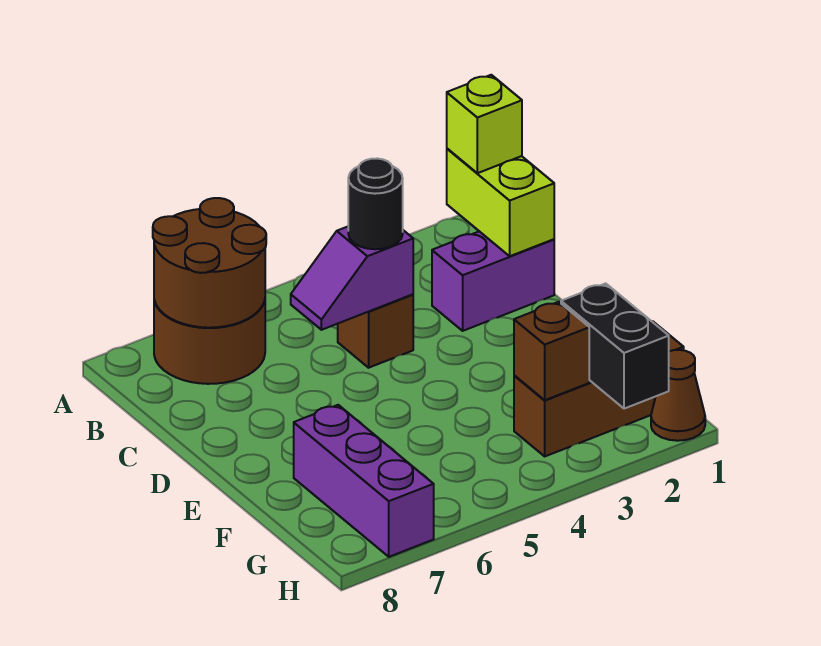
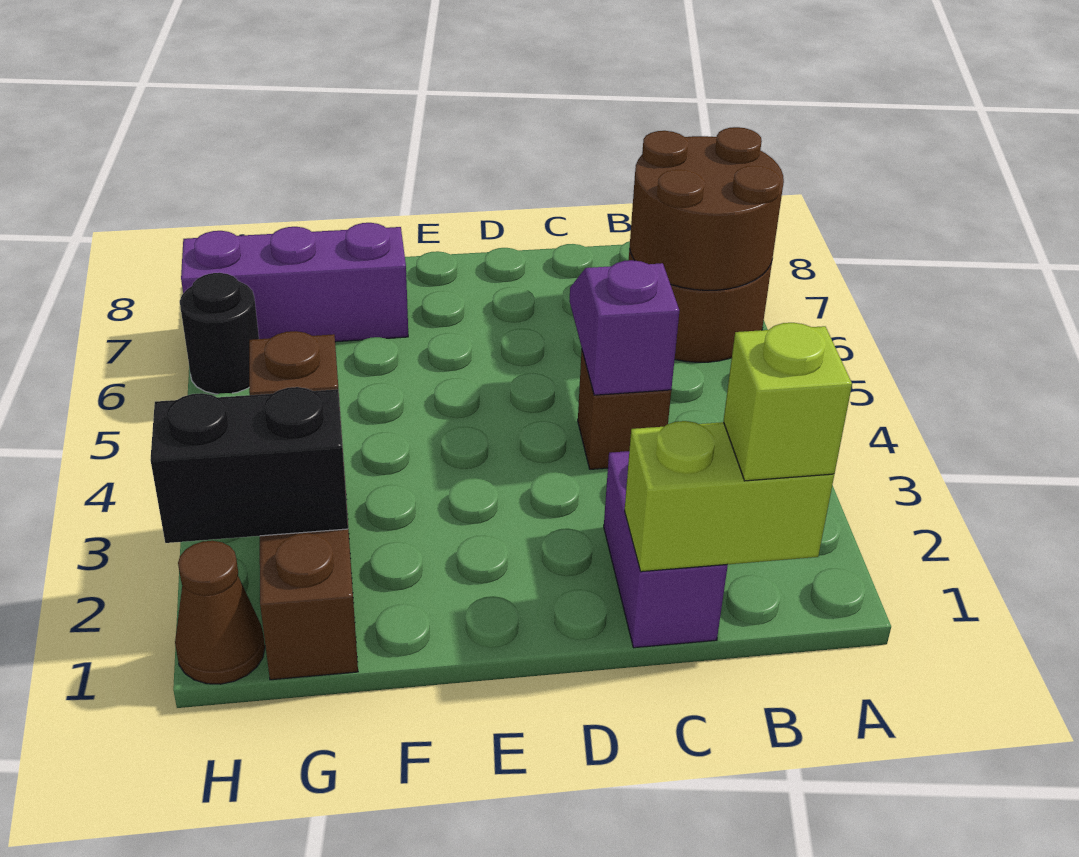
black round brick C4 level 3 -> black round brick H6 level 1

